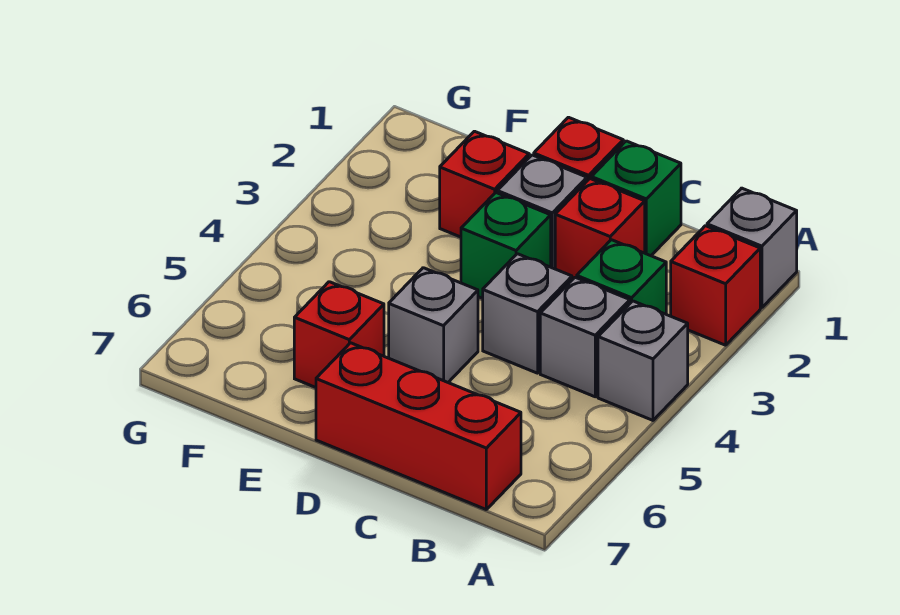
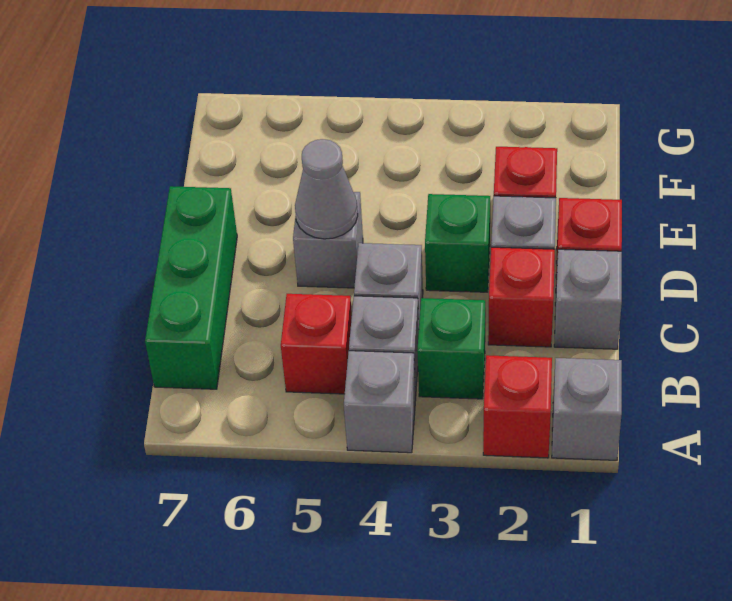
red brick B7:D7 level 1 -> green brick B7:D7 level 1
green brick C1 level 1 -> grey brick C1 level 1
none -> grey cone D5 level 2
red brick E6 level 1 -> red brick B5 level 1

